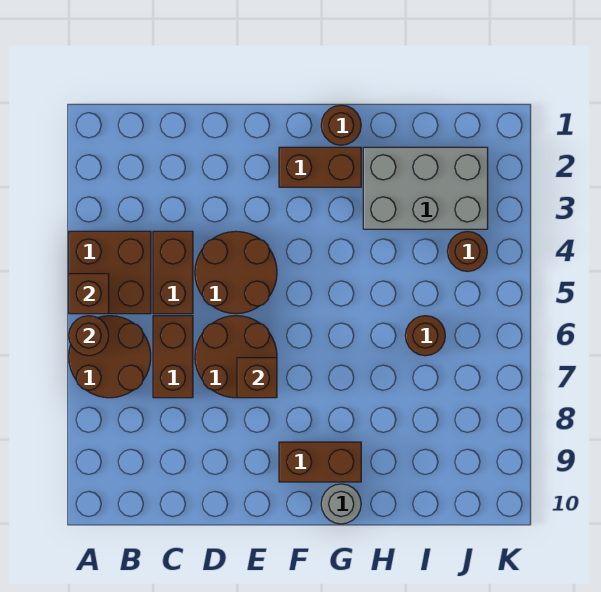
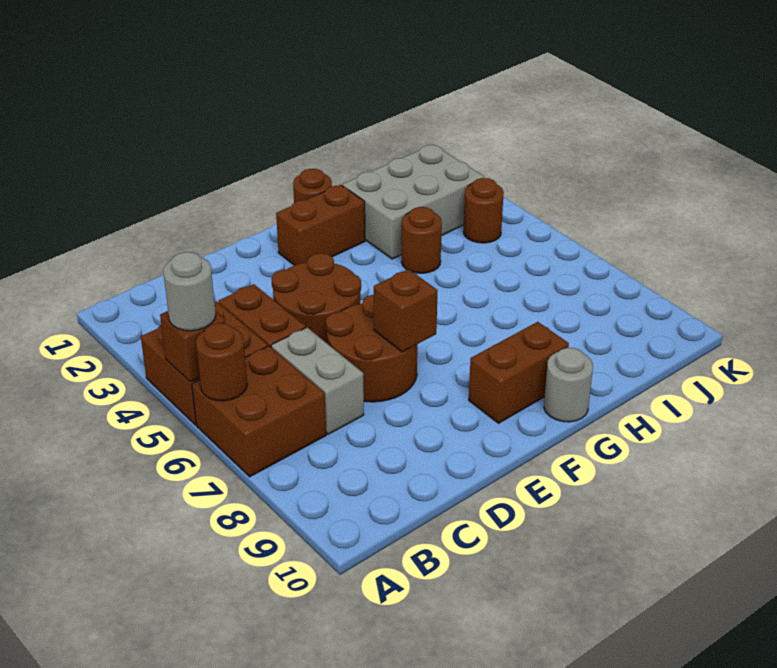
none -> grey round brick A5 level 3
brown round brick A6:B7 level 1 -> brown brick A6:B7 level 1
brown brick C6:C7 level 1 -> grey brick C6:C7 level 1
brown round brick I6 level 1 -> brown round brick H4 level 1

